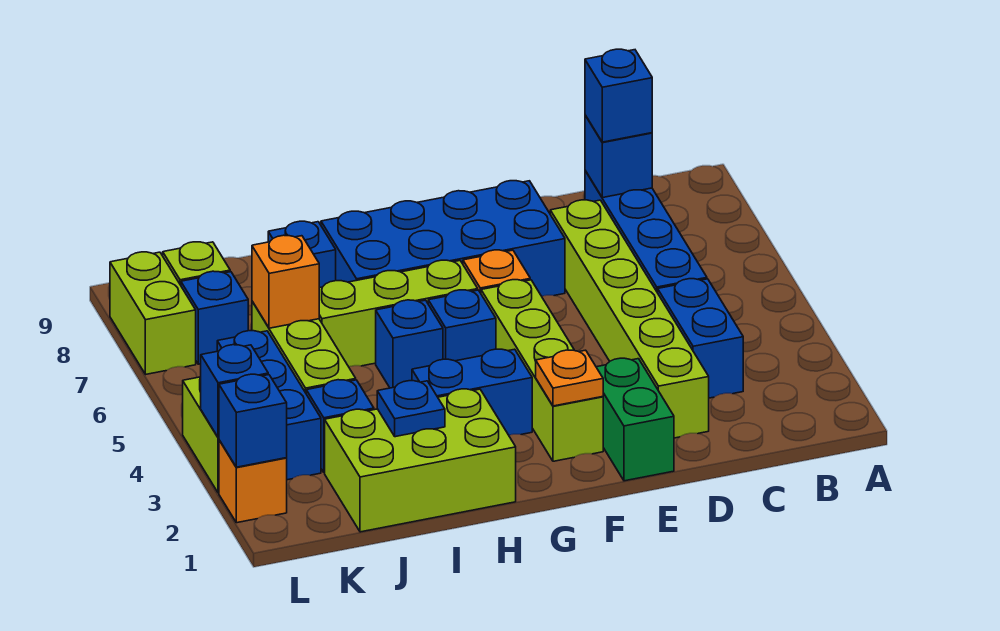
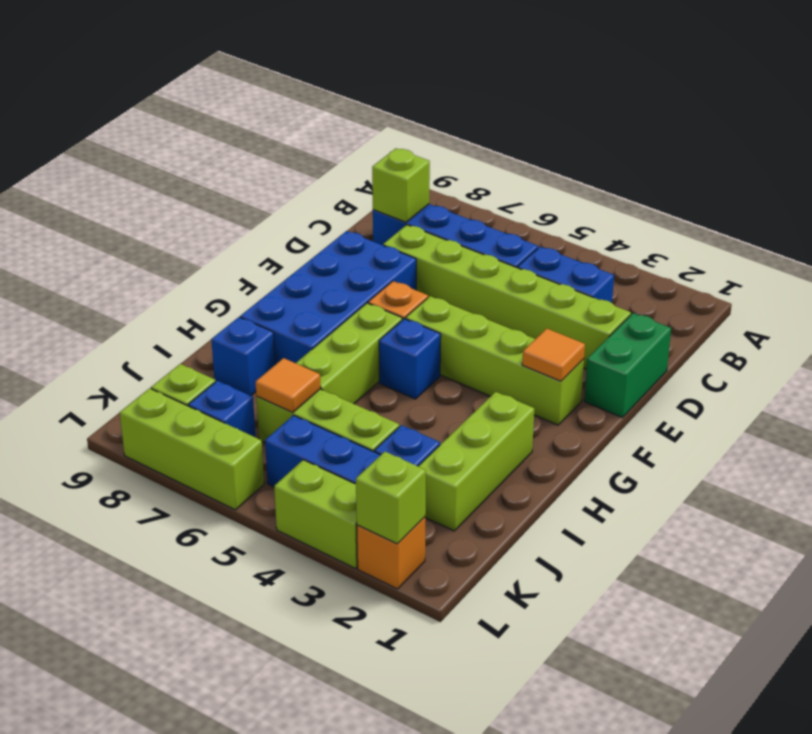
blue brick C8 level 2 -> lime brick C8 level 2
blue brick C8 level 3 -> none
green brick E1:E2 level 1 -> green brick D1:E1 level 1
orange plate F2 level 2 -> orange tile F2 level 2
blue brick G3:H3 level 1 -> none
lime brick H1:J2 level 1 -> lime brick H2:J2 level 1
blue brick H5 level 1 -> none
blue plate I2 level 2 -> none
orange brick J6 level 2 -> orange tile J6 level 2
blue brick L2 level 2 -> lime brick L2 level 2
blue brick L3 level 2 -> none
lime brick L7:L8 level 1 -> lime brick L6:L8 level 1

